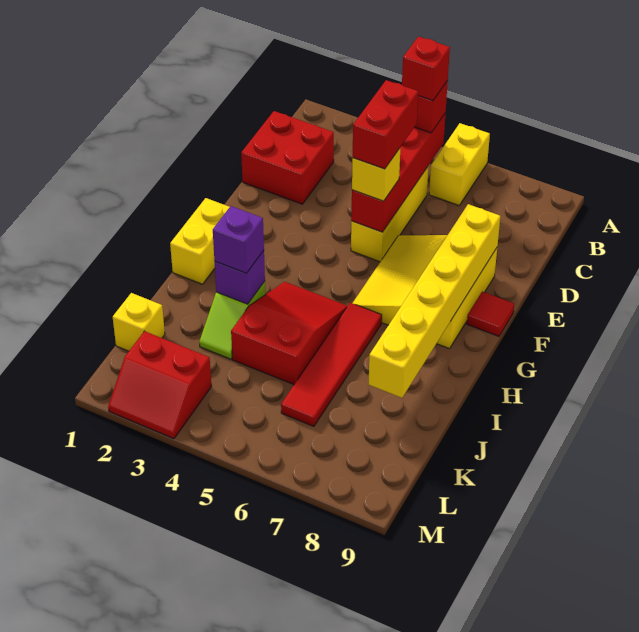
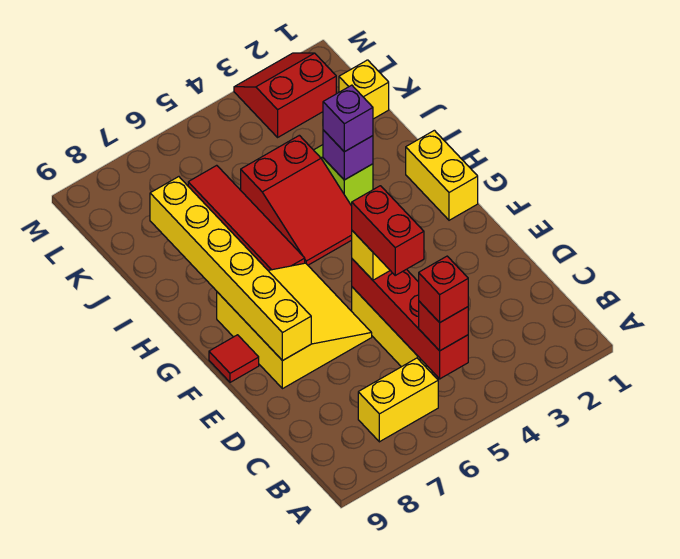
yellow brick A6:B6 level 1 -> yellow brick B6:B7 level 1
red brick C1:D2 level 1 -> none

